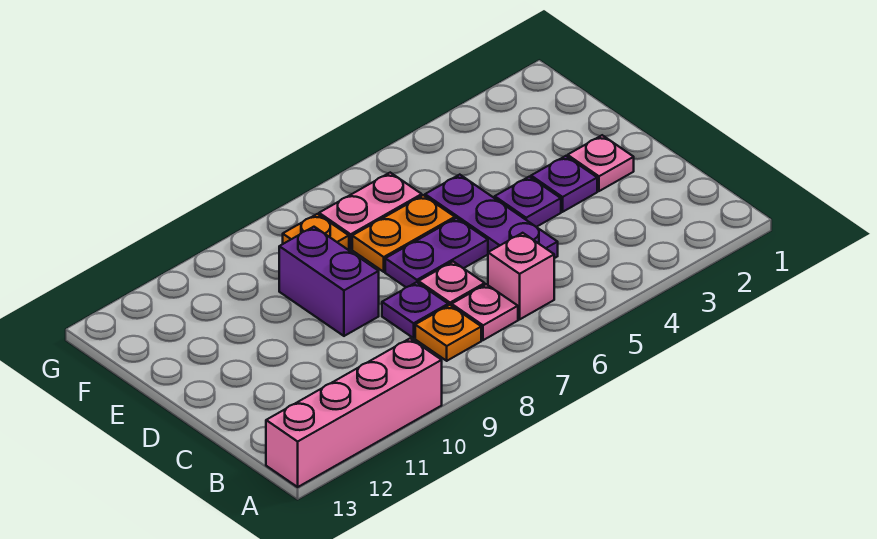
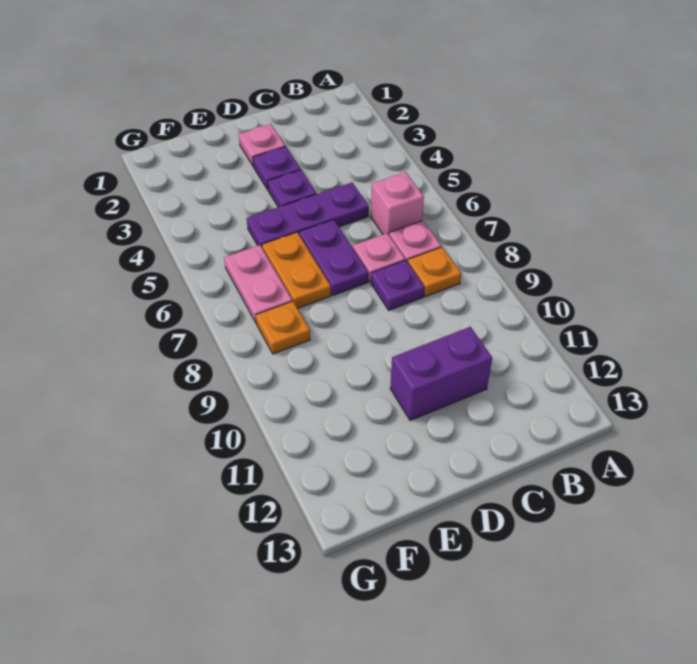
pink brick A10:A13 level 1 -> none
purple brick D9:E9 level 1 -> purple brick C11:D11 level 1

